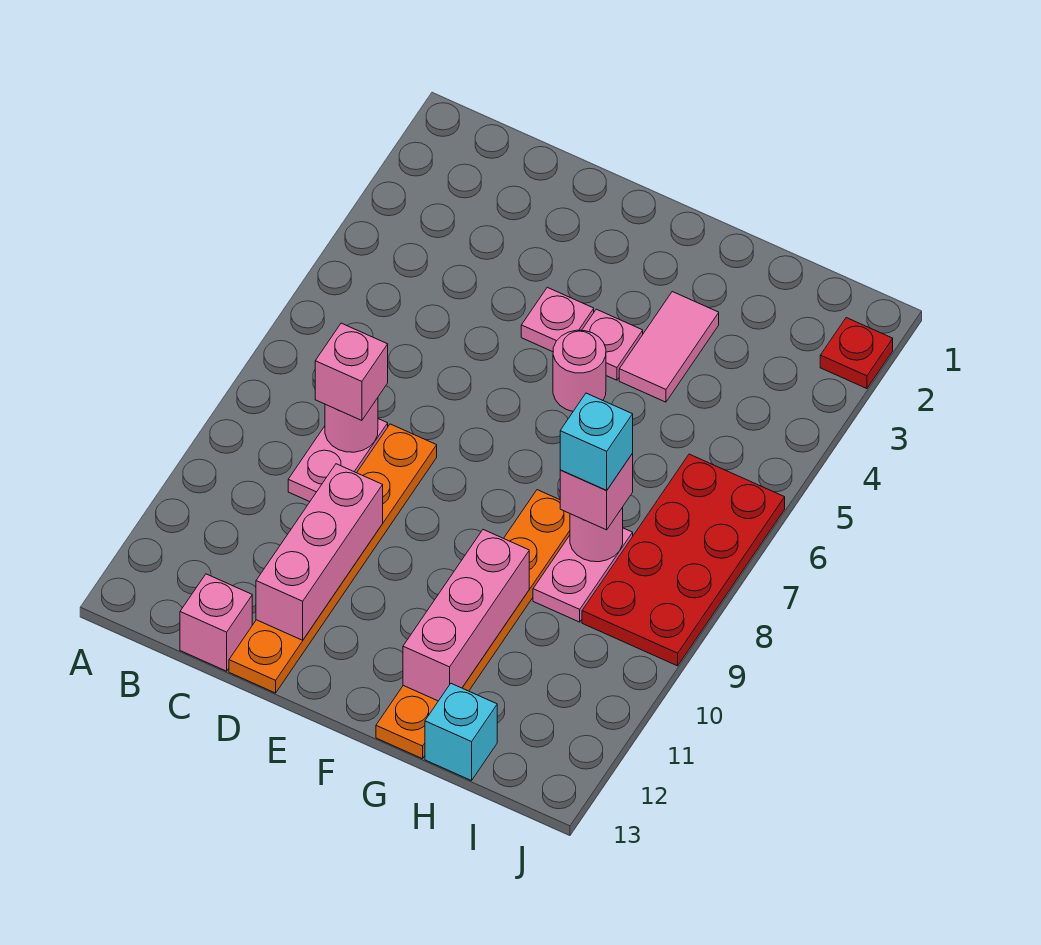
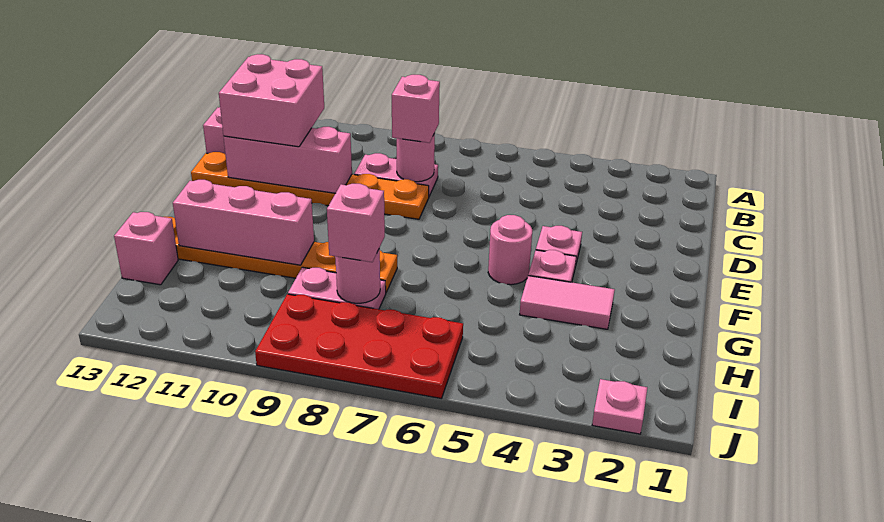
none -> pink brick C11:D12 level 3
cyan brick H8 level 4 -> none
cyan brick H13 level 1 -> pink brick H13 level 1
red plate J2 level 1 -> pink plate J2 level 1

